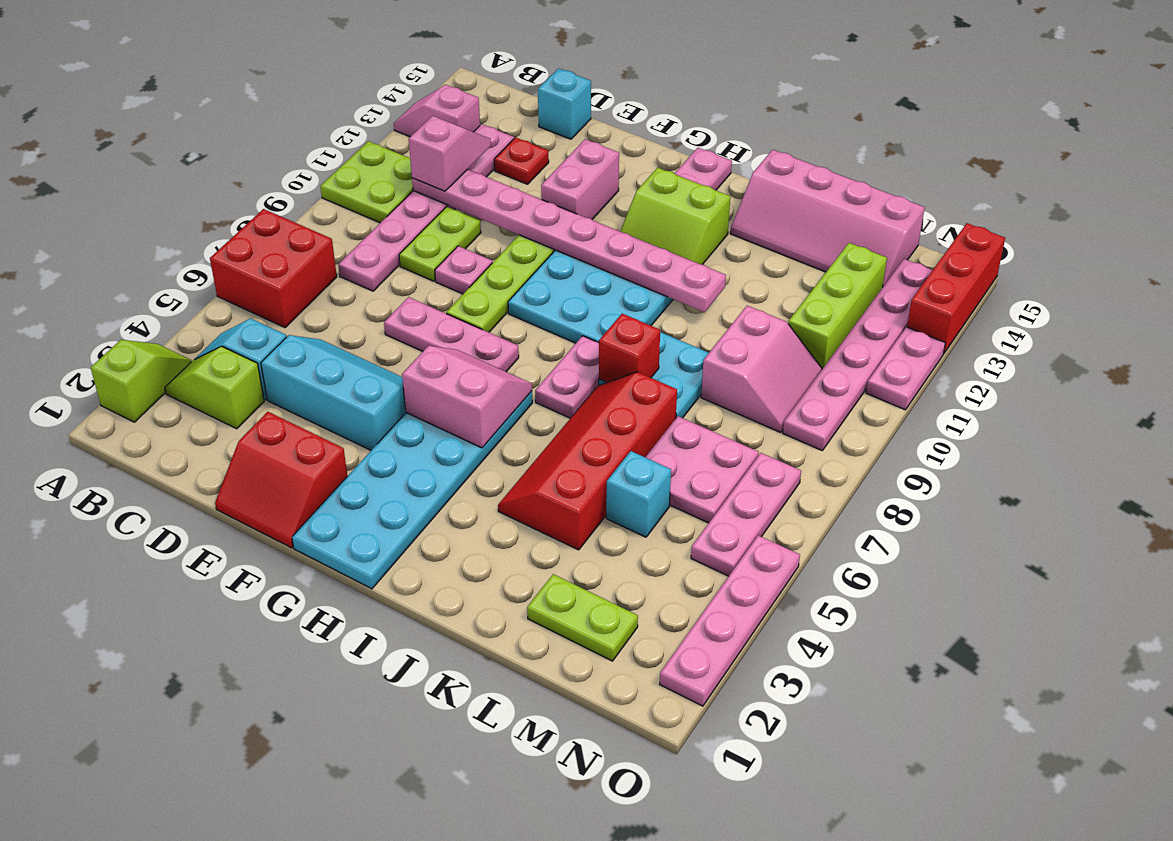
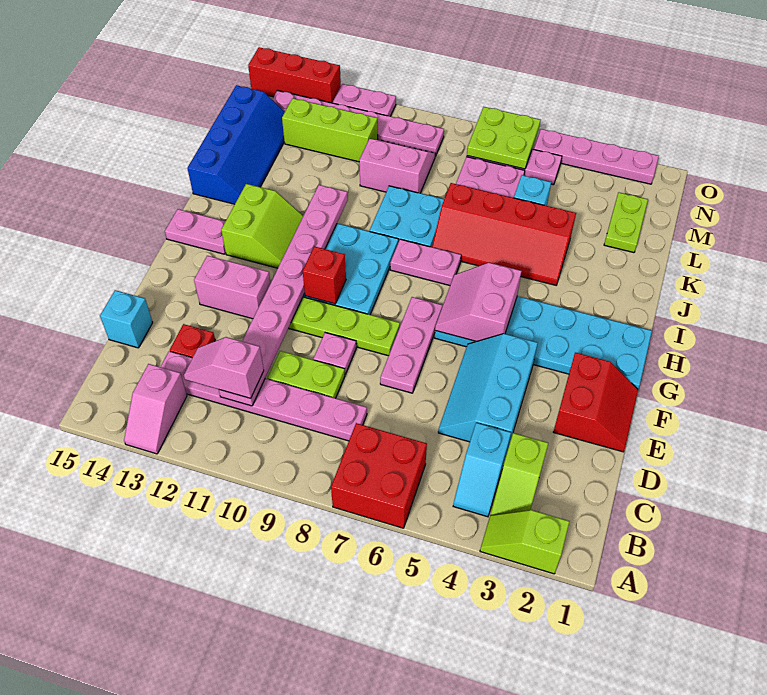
lime plate A10:B11 level 1 -> lime plate N6:O7 level 2
red brick J8 level 2 -> red brick G10 level 2
pink slope J14:M15 level 1 top 15 -> blue slope J14:M15 level 1 top 15

